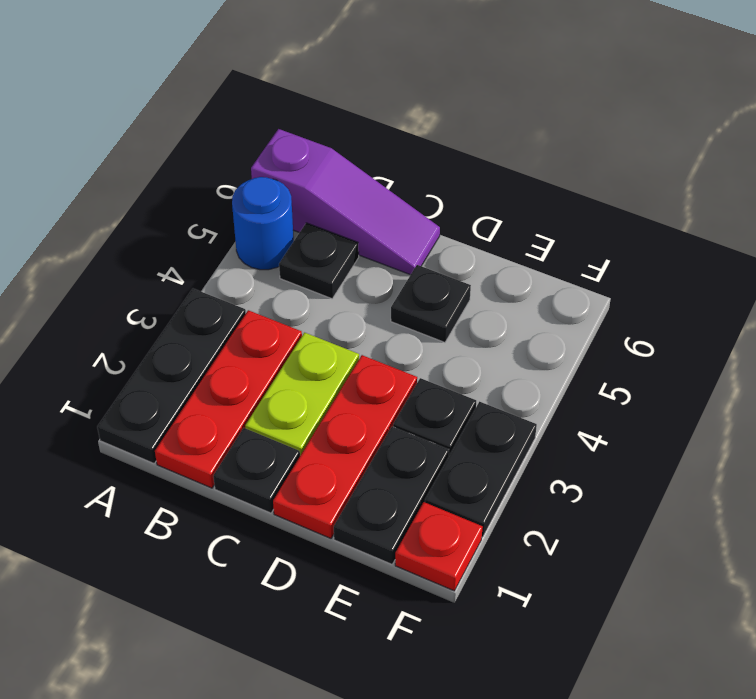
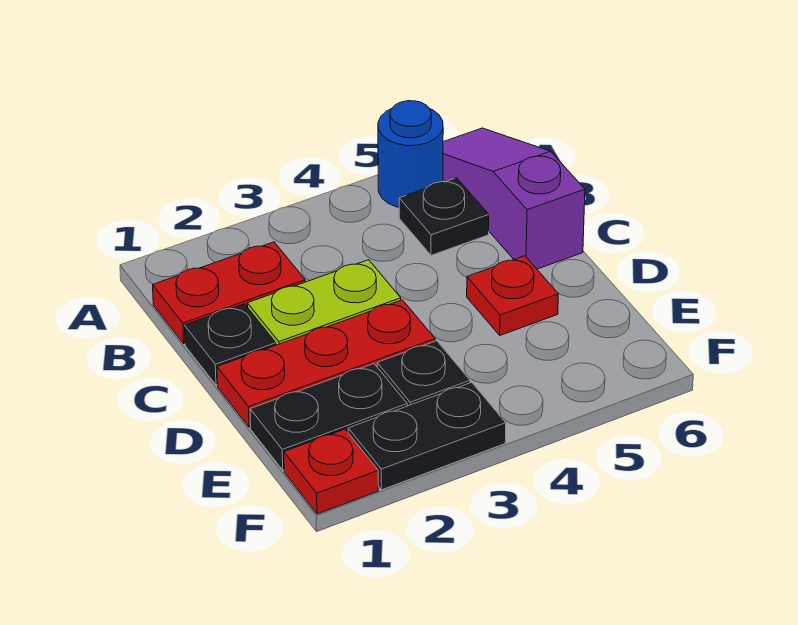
black plate A1:A3 level 1 -> none
purple slope A6:C6 level 1 top A -> purple slope A6:C6 level 1 top C
red plate B1:B3 level 1 -> red plate B1:B2 level 1
black plate D5 level 1 -> red plate D5 level 1

